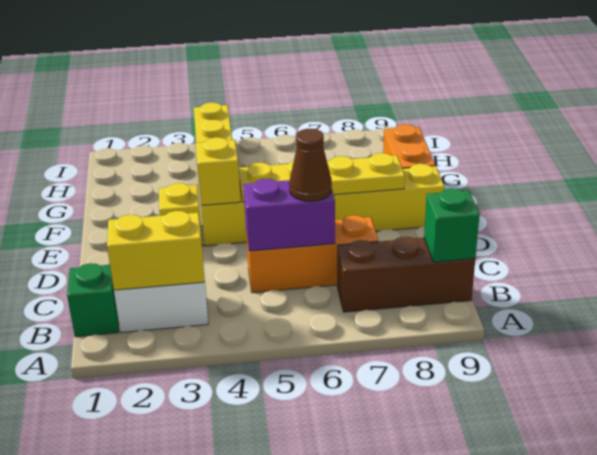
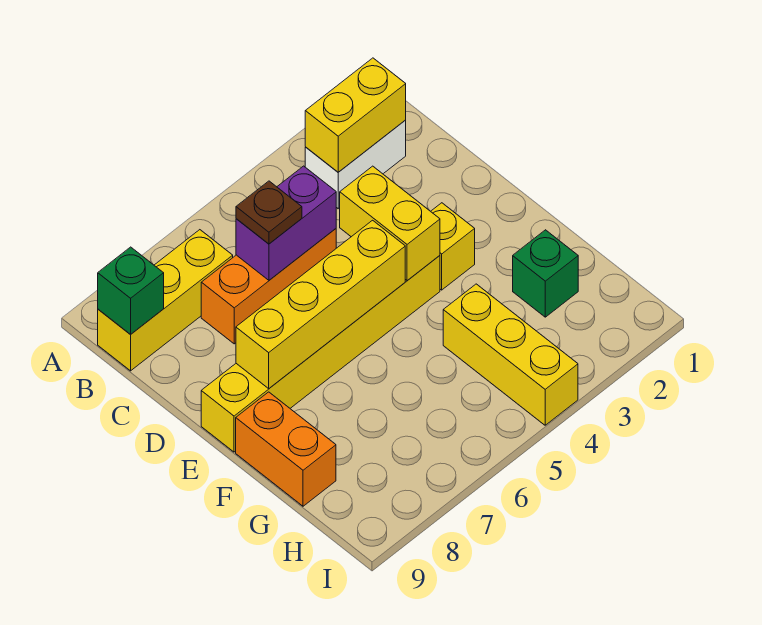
green brick B1 level 1 -> green brick G2 level 1
brown brick B7:B9 level 1 -> yellow brick B7:B9 level 1
brown cone C6 level 3 -> brown plate C6 level 3
yellow brick E4 level 2 -> yellow brick D4:E4 level 2
yellow plate E5:E8 level 2 -> yellow brick E5:E8 level 2

